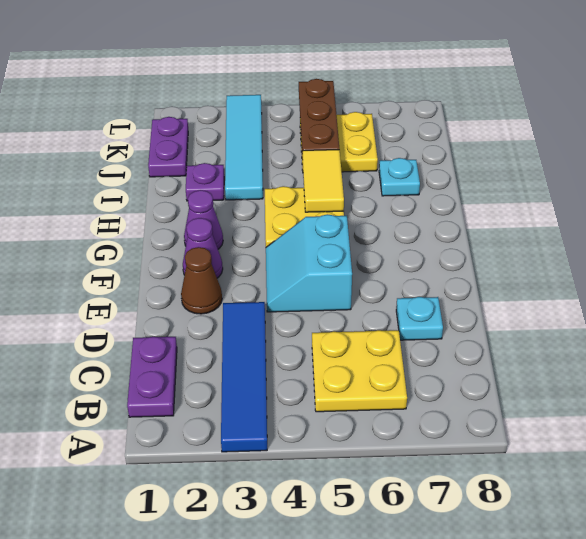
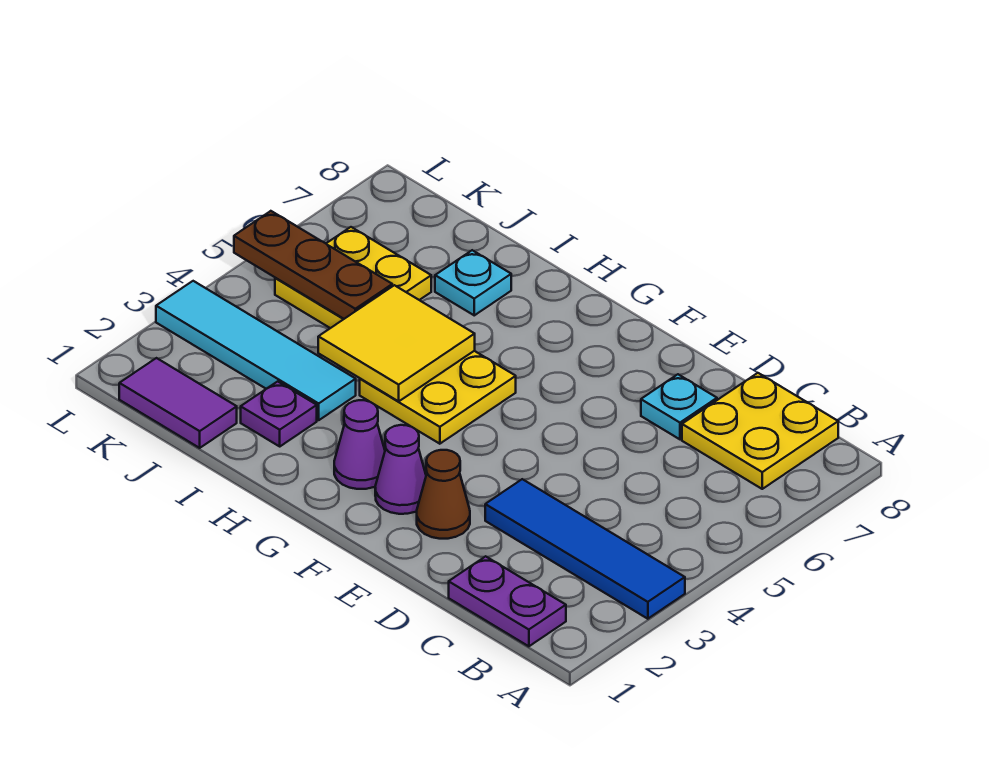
yellow plate B5:C6 level 1 -> yellow plate B7:C8 level 1
cyan slope E4:F5 level 1 top 5 -> none
yellow tile H5:I5 level 2 -> yellow tile H4:I5 level 2
purple plate J1:K1 level 1 -> purple tile J1:K1 level 1

